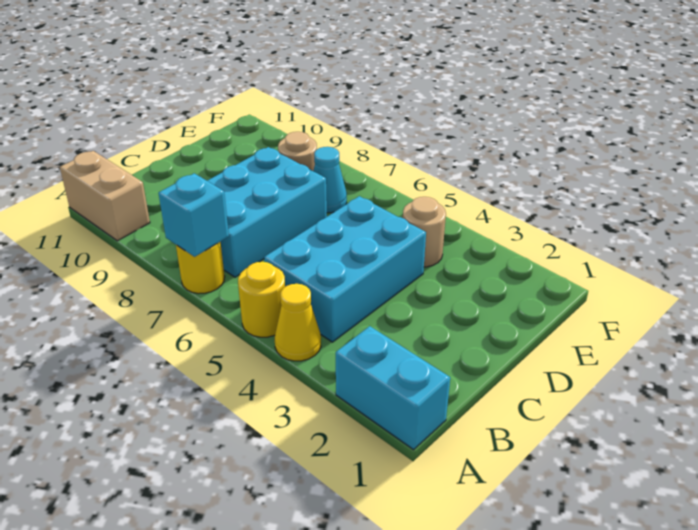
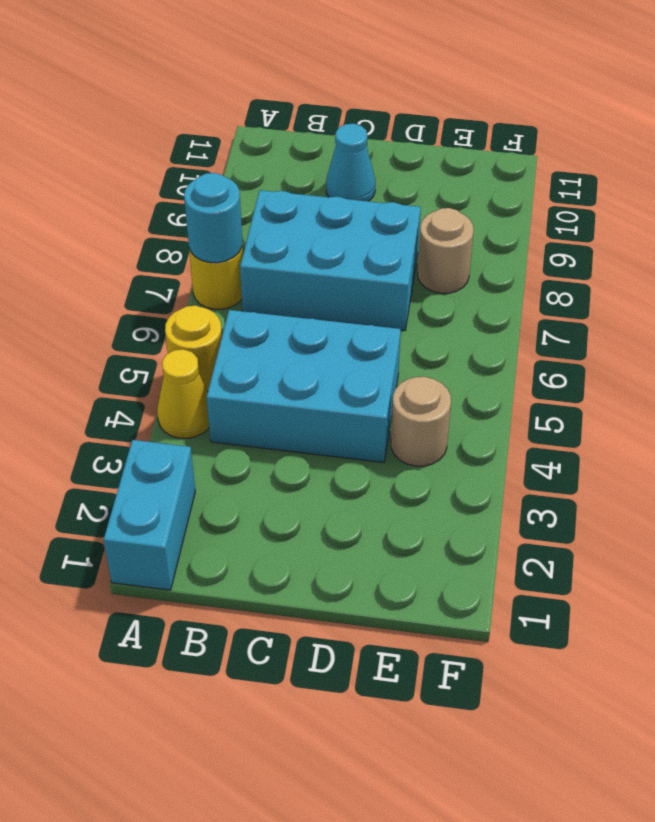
cyan brick A7 level 2 -> cyan round brick A7 level 2
tan brick A10:A11 level 1 -> none
cyan cone E7 level 1 -> cyan cone C10 level 1

